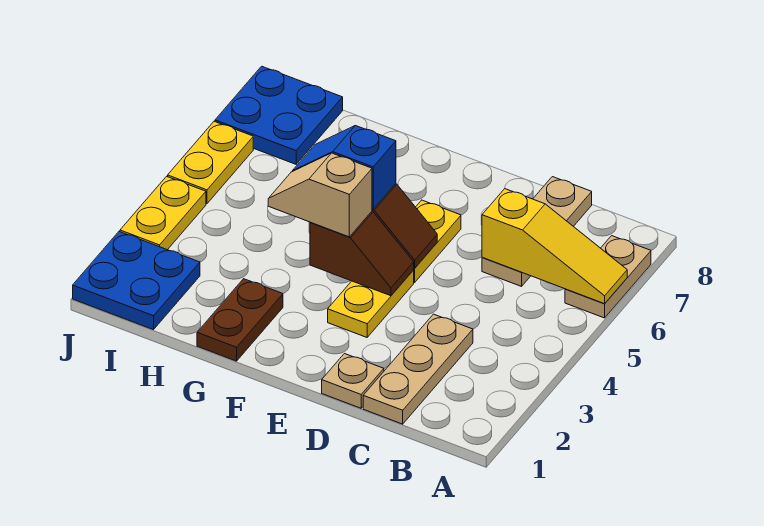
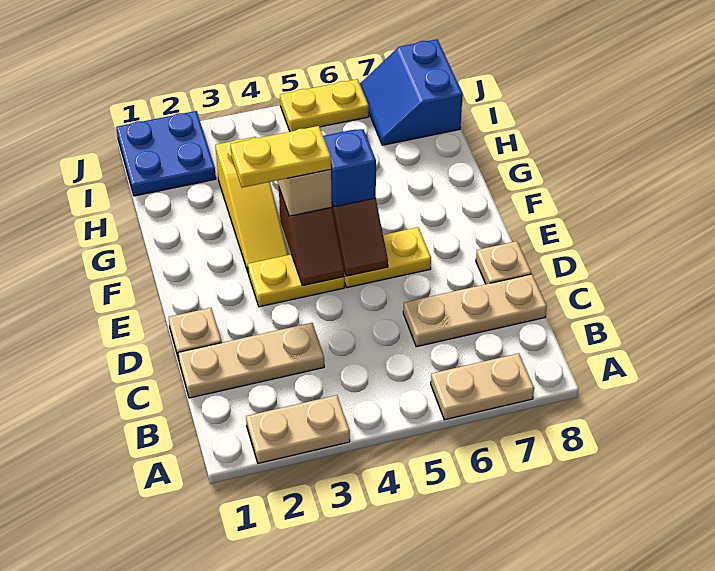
none -> tan plate A2:A3 level 1
yellow slope A6:C6 level 2 top C -> yellow slope F3:H3 level 1 top H
none -> tan plate D8 level 1
brown plate G1:G2 level 1 -> none
blue plate I7:J8 level 1 -> blue slope I7:J8 level 1 top 8
yellow plate J3:J4 level 1 -> yellow plate F3:F4 level 4

